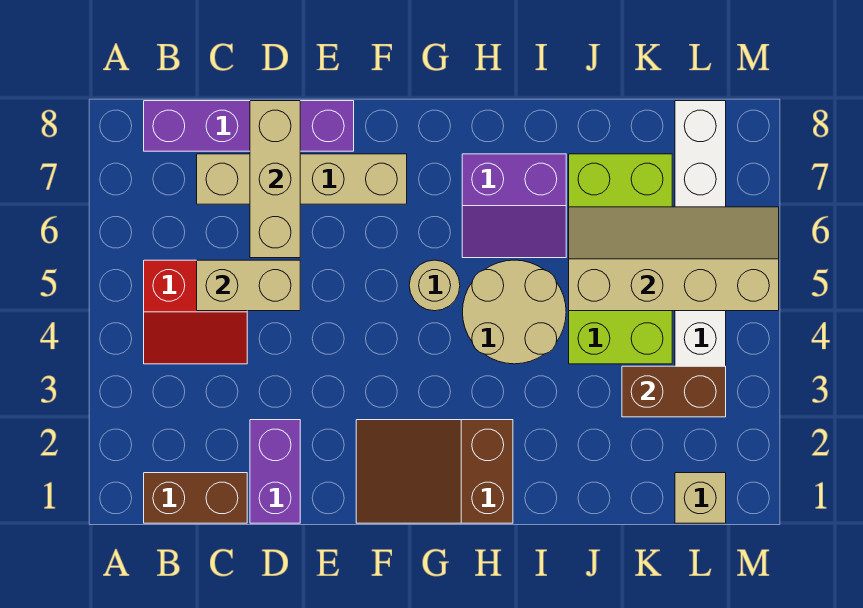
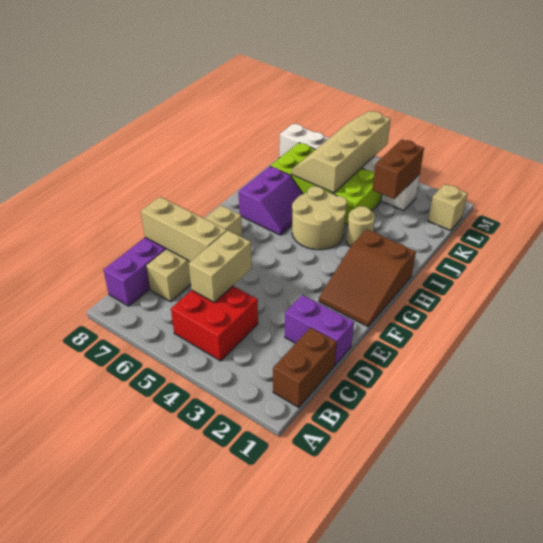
red slope B4:C5 level 1 top 5 -> red brick B4:C5 level 1
tan round brick G5 level 1 -> tan round brick I3 level 1

